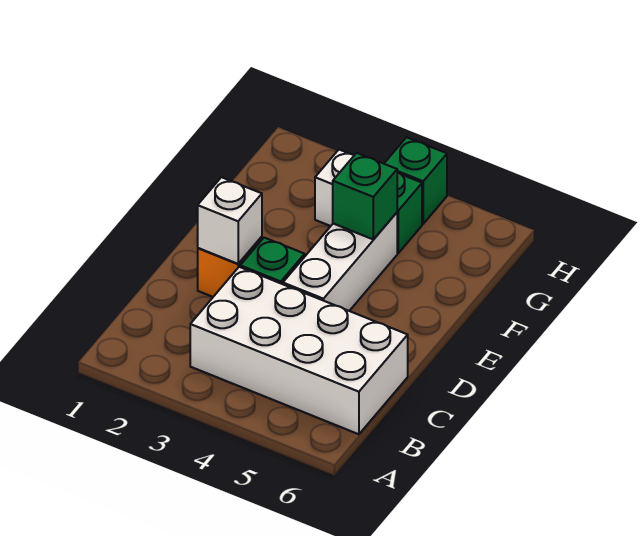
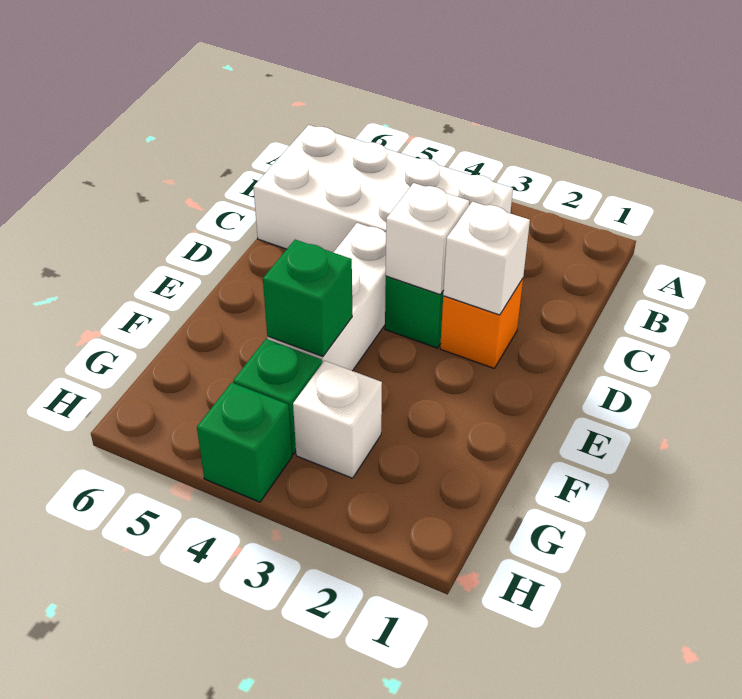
none -> white brick D3 level 2

